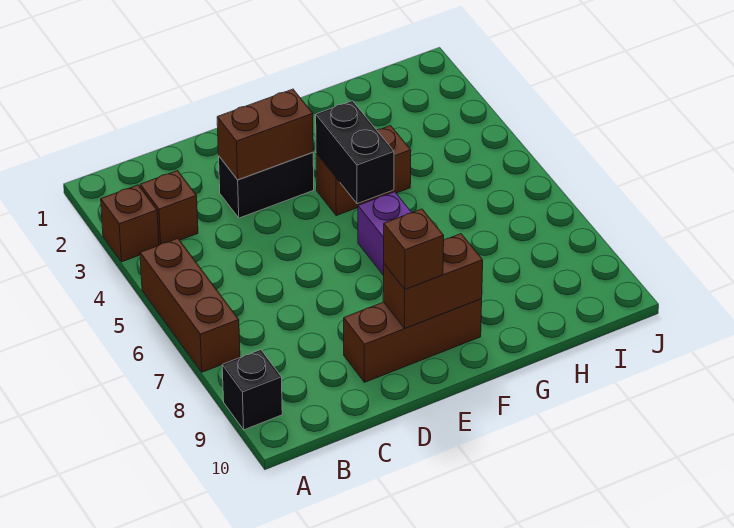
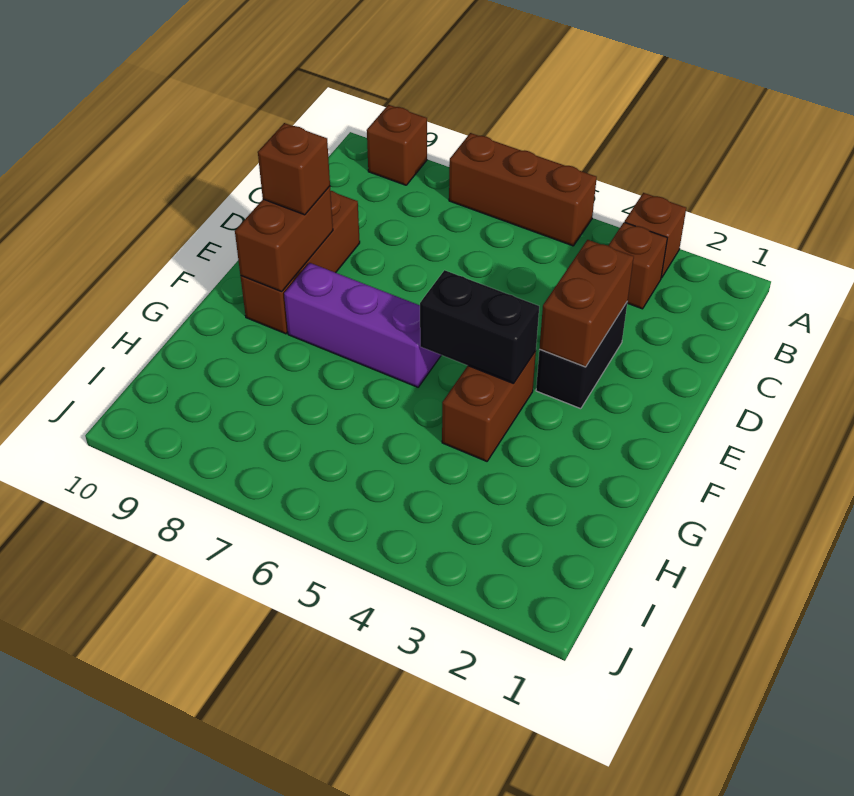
black brick A9 level 1 -> brown brick A9 level 1

